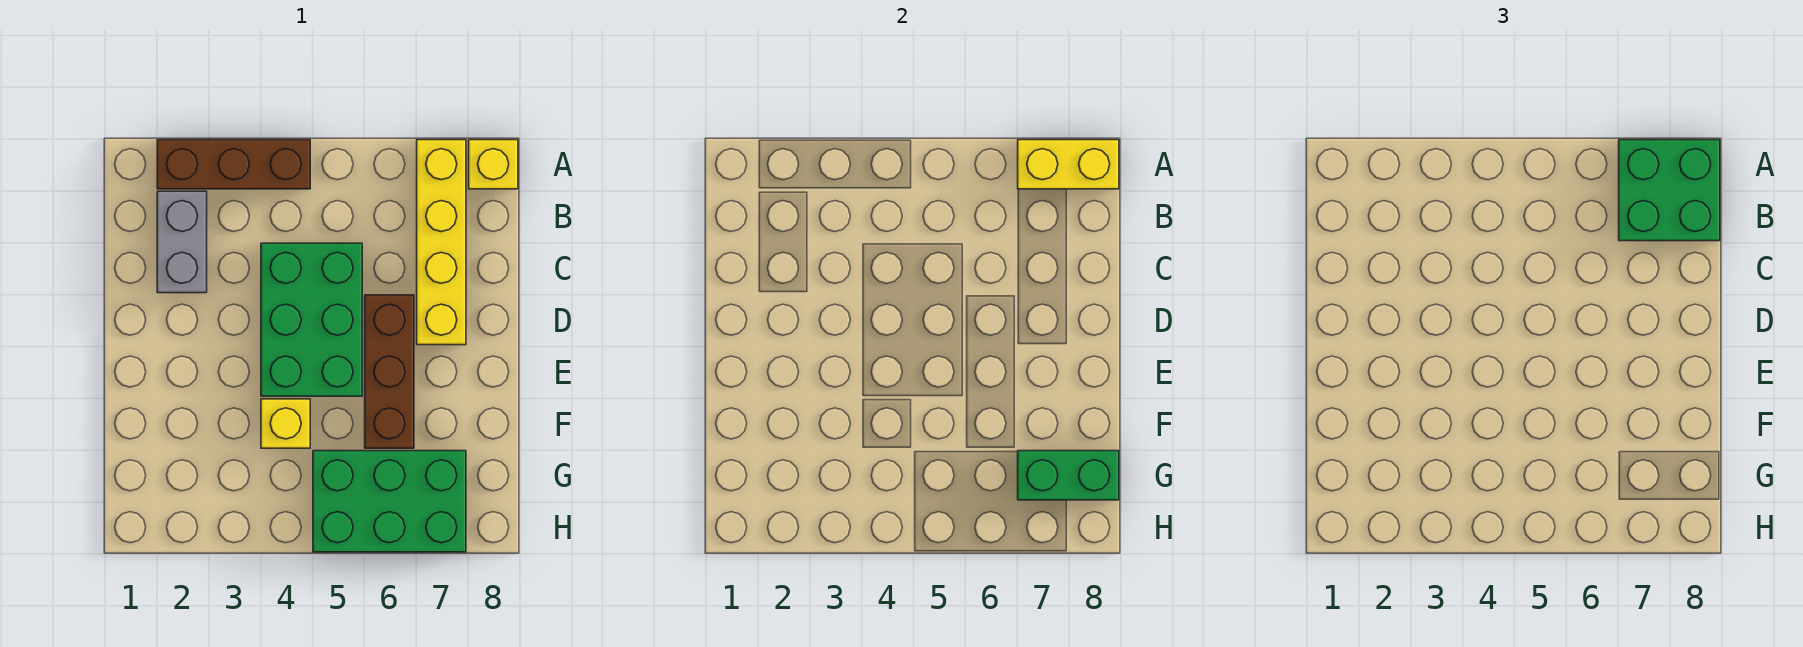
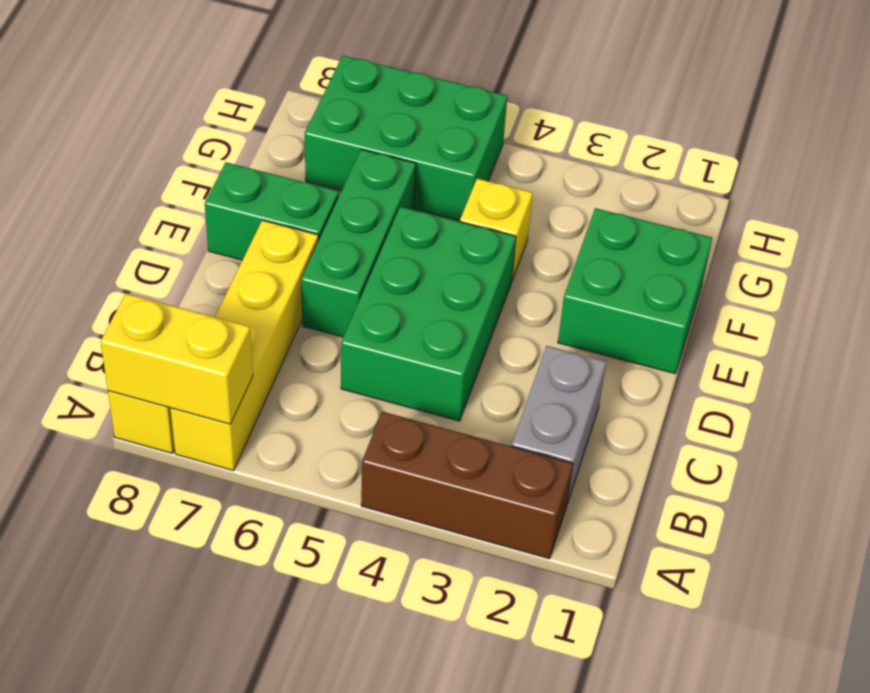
green brick A7:B8 level 3 -> green brick E1:F2 level 1
brown brick D6:F6 level 1 -> green brick D6:F6 level 1
green brick G7:G8 level 2 -> green brick E7:E8 level 1

